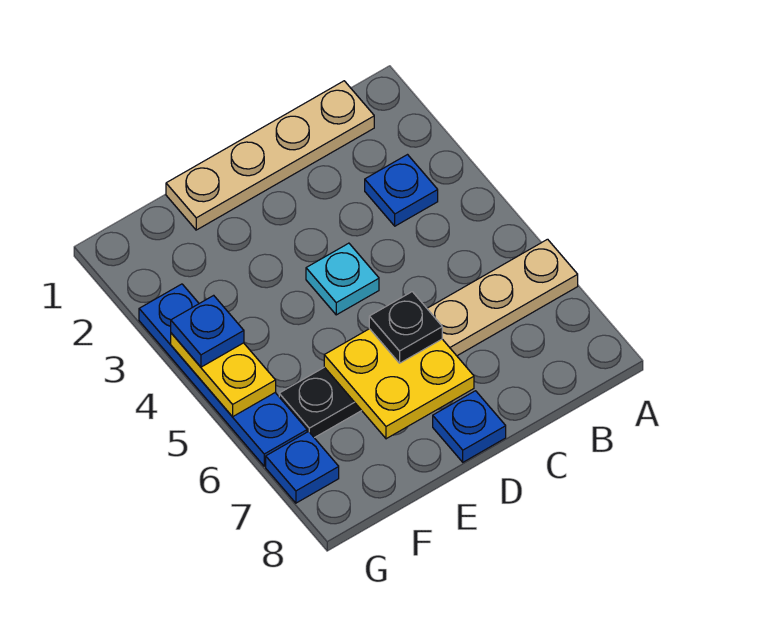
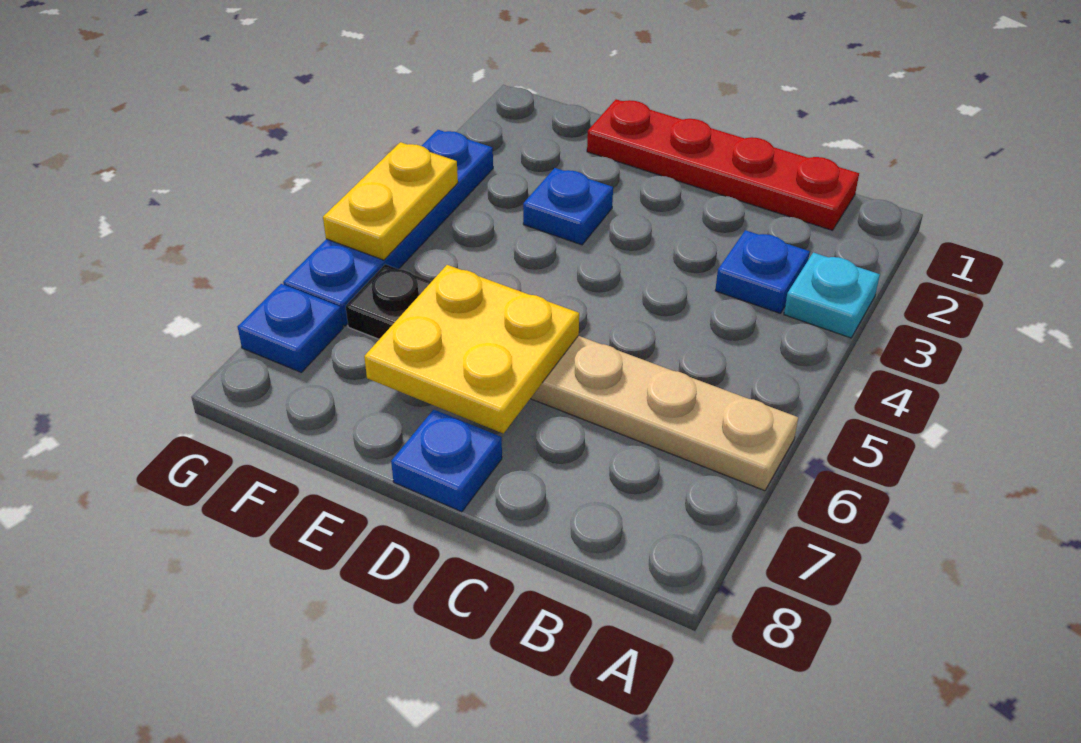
tan plate B1:E1 level 1 -> red plate B1:E1 level 1
cyan plate D4 level 1 -> cyan plate A3 level 1
black plate D6 level 3 -> none
blue plate G4 level 3 -> blue plate E3 level 1

